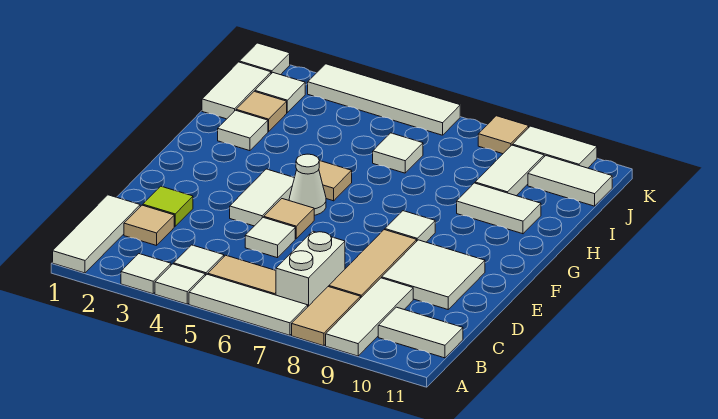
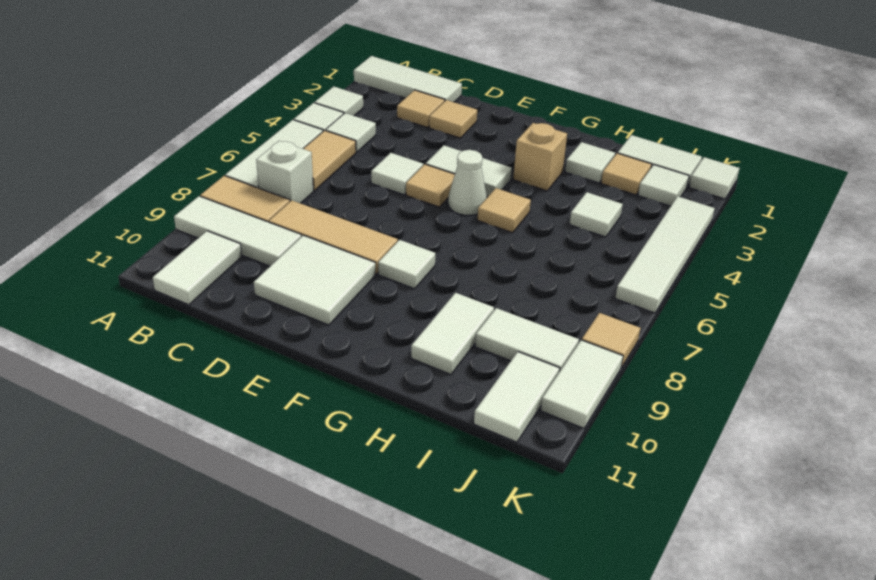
white brick B7:C7 level 1 -> white brick B7 level 1
lime tile D2 level 1 -> tan tile D2 level 1
none -> tan brick G3 level 1
white tile I6 level 1 -> white tile I4 level 1

